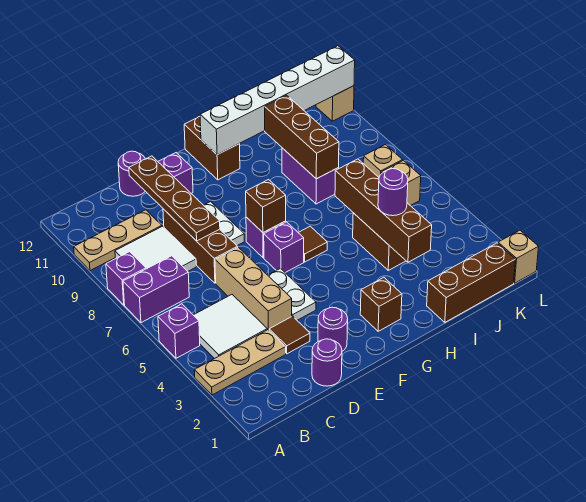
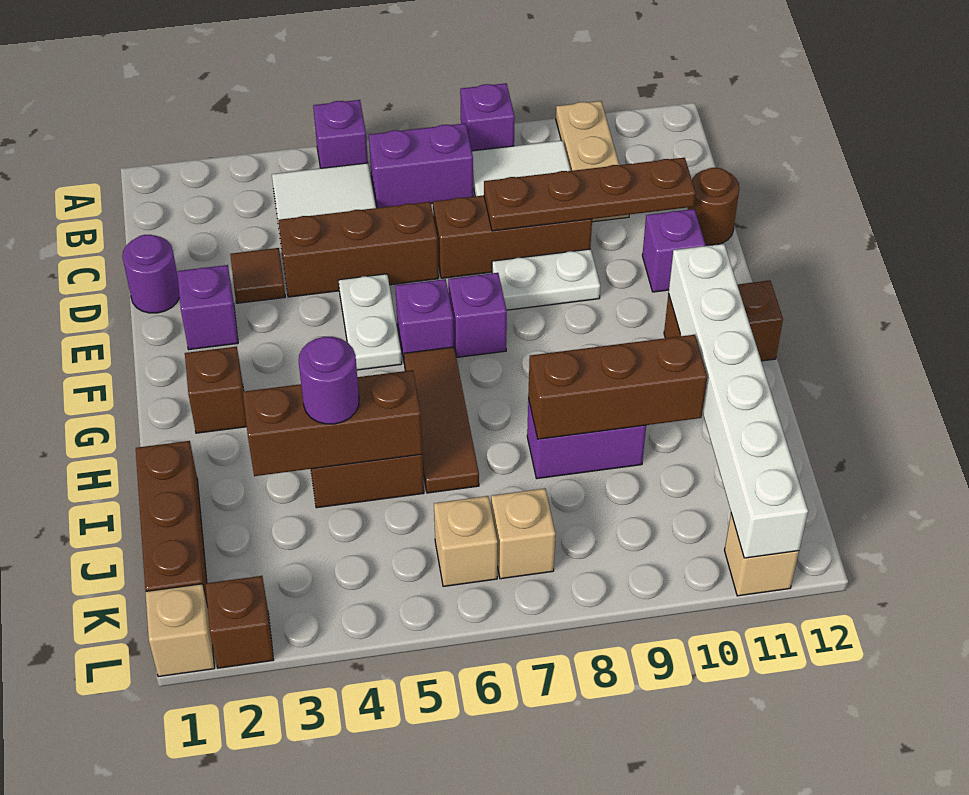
tan plate A3:C3 level 1 -> none
purple brick A7:B7 level 1 -> purple brick B6:B7 level 1
tan brick D4:D6 level 1 -> brown brick D4:D6 level 1
purple round brick D12 level 1 -> brown round brick D12 level 1
purple round brick E2 level 1 -> purple brick E2 level 1
white plate E4:E5 level 1 -> white plate E5:F5 level 1
brown brick F7 level 2 -> brown brick L2 level 1
brown tile G6 level 1 -> brown tile G6:I6 level 1
brown brick I3:I6 level 2 -> brown brick I3:I5 level 2

